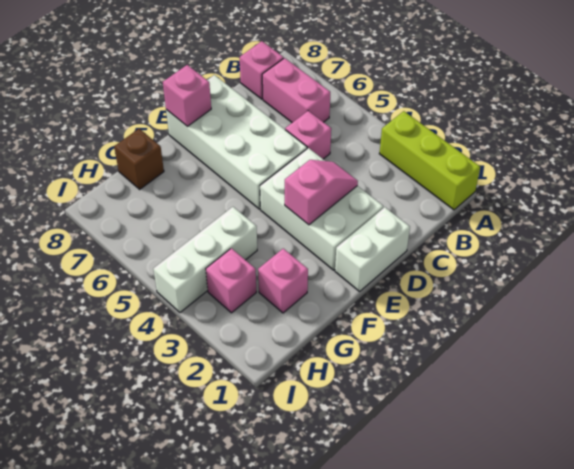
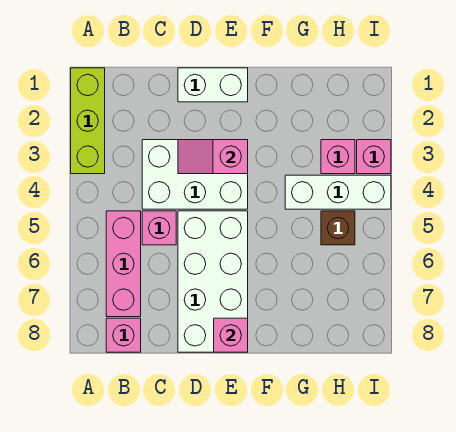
pink brick B6:B7 level 1 -> pink brick B5:B7 level 1
white brick D2:E4 level 1 -> white brick C3:E4 level 1
pink brick G2 level 1 -> pink brick I3 level 1
brown brick G8 level 1 -> brown brick H5 level 1

